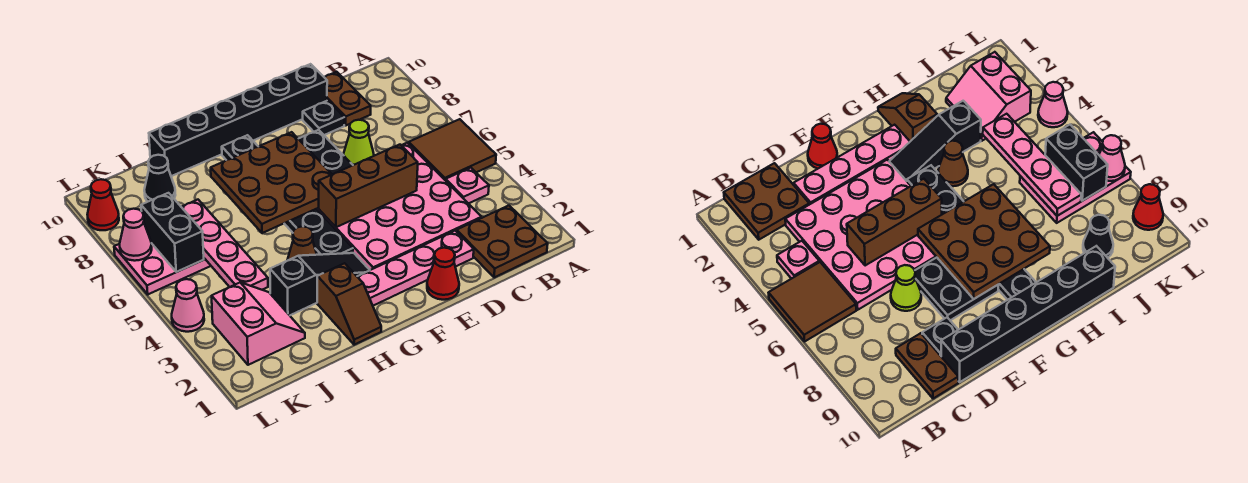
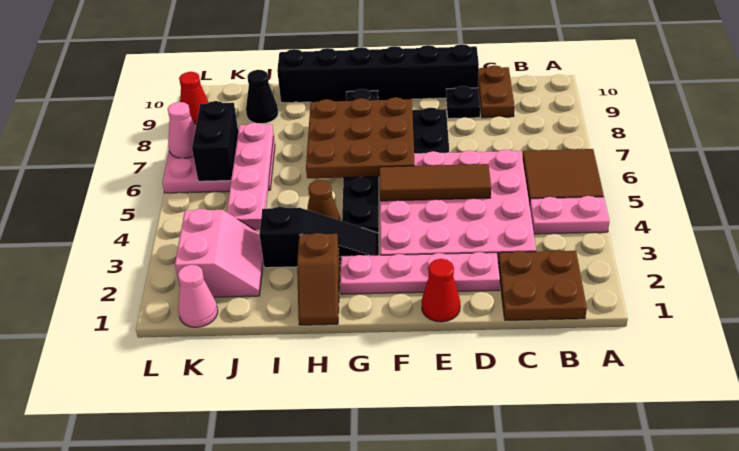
pink plate B4 level 1 -> pink plate A4:B4 level 1
brown brick D5:F5 level 2 -> brown tile D5:F5 level 2
lime cone D7 level 1 -> none
pink cone L4 level 1 -> pink cone K1 level 1

